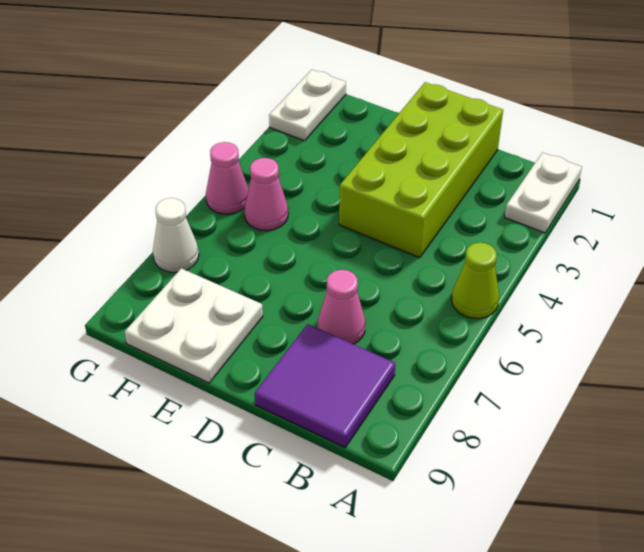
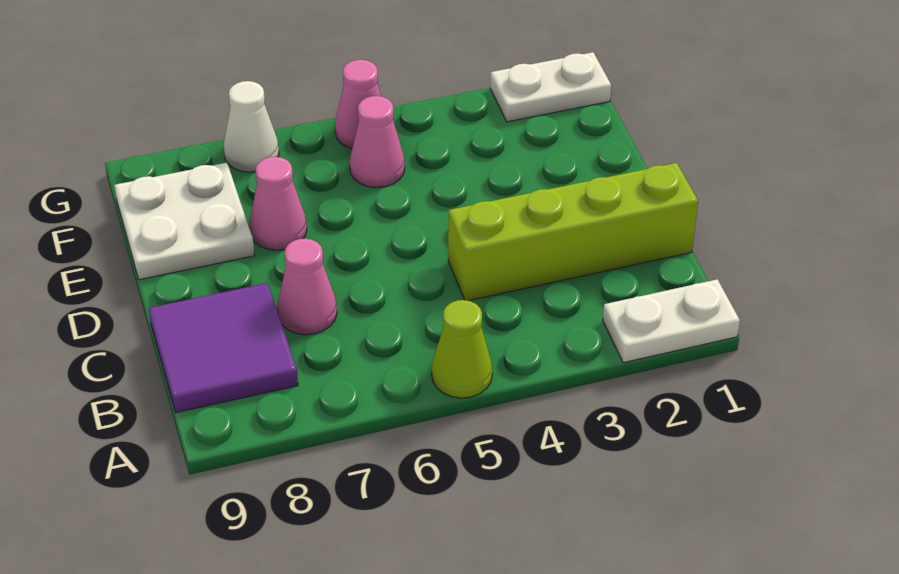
lime brick C1:D4 level 1 -> lime brick C1:C4 level 1
none -> pink cone E7 level 1

